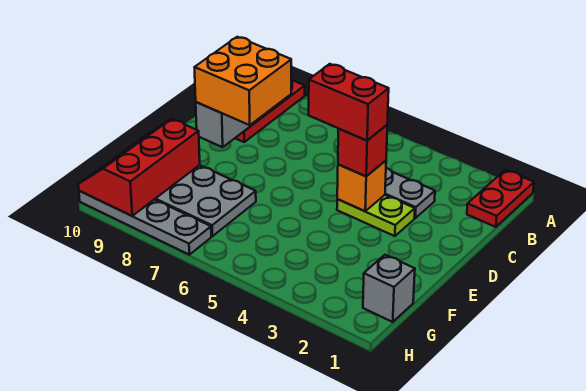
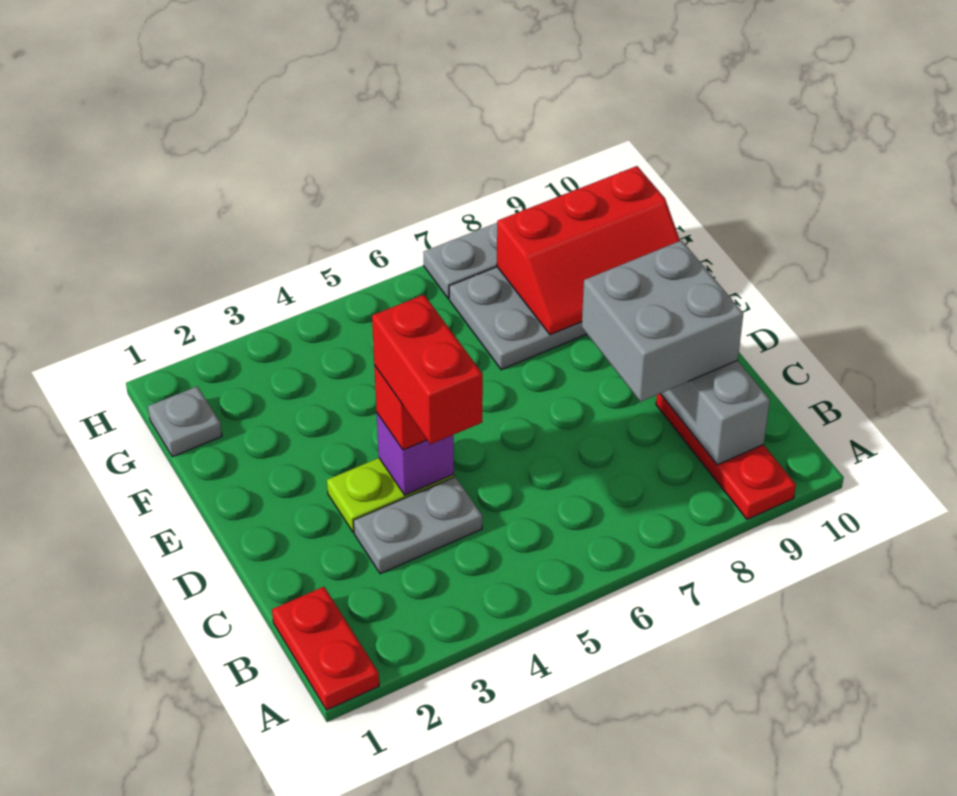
orange brick C8:D9 level 3 -> grey brick C8:D9 level 3
orange brick D4 level 2 -> purple brick D4 level 2
red brick D4:D5 level 4 -> red brick C4:D4 level 4
red slope F9:H10 level 2 top 9 -> red slope F8:G10 level 2 top G
grey brick G1 level 1 -> grey plate G1 level 1

